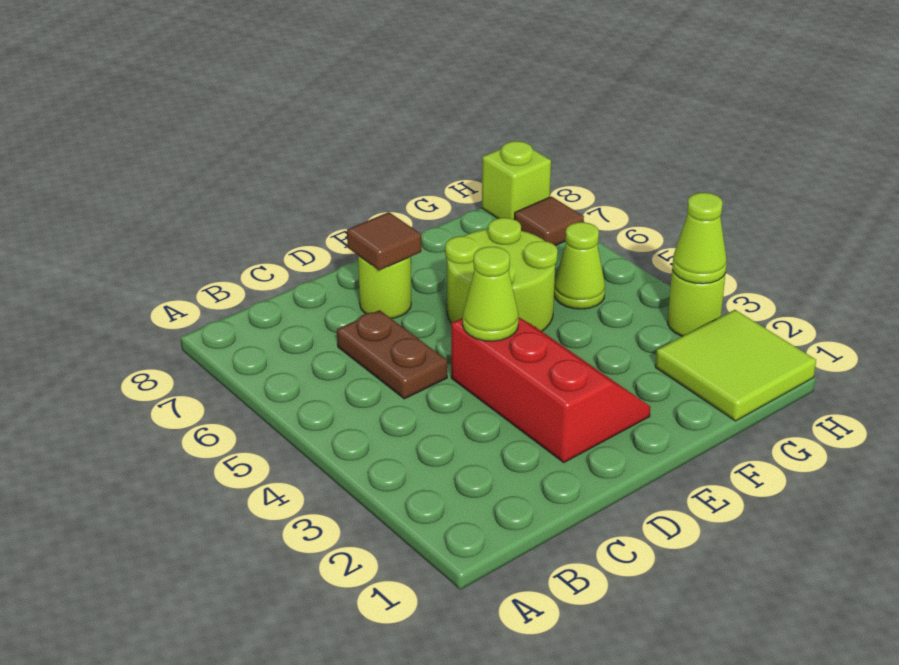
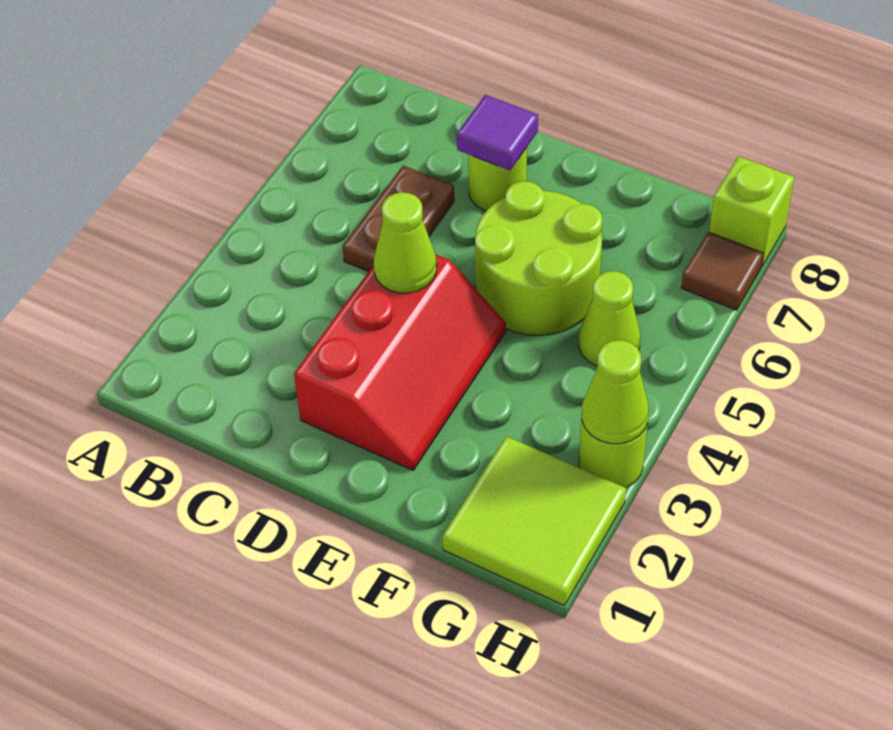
brown tile D7 level 2 -> purple tile D7 level 2

